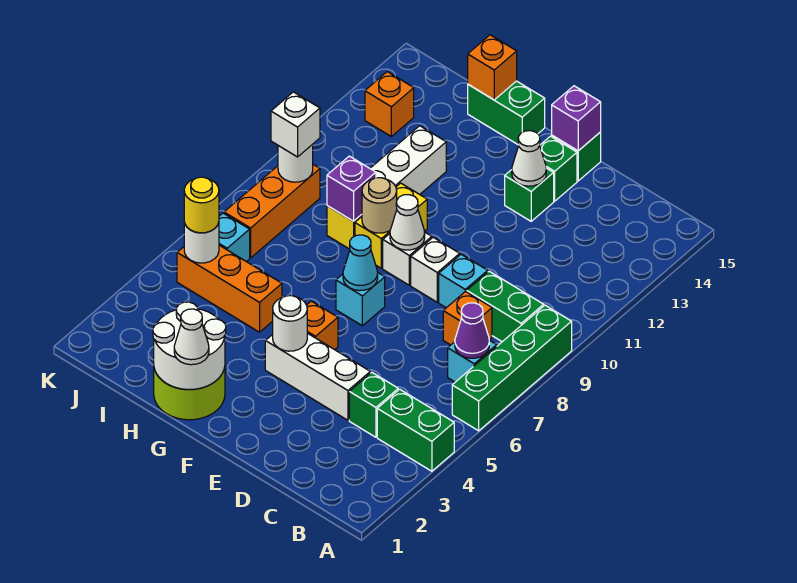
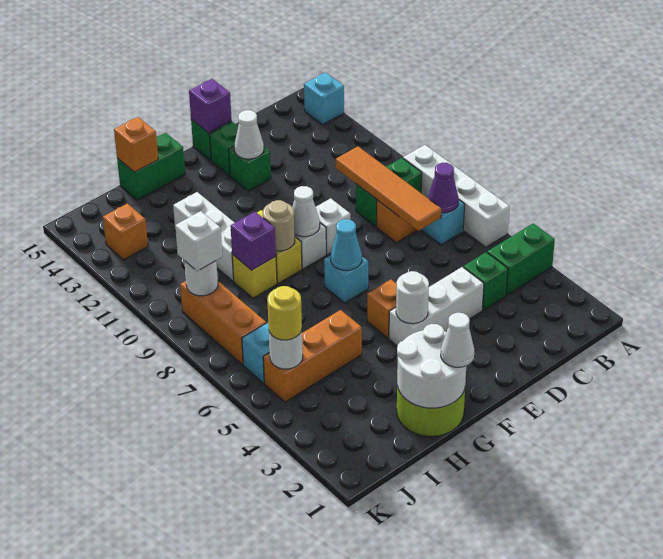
green brick A6:A9 level 1 -> white brick A6:A9 level 1
none -> orange tile C7:C10 level 2
cyan brick D9 level 1 -> cyan brick A14 level 1

